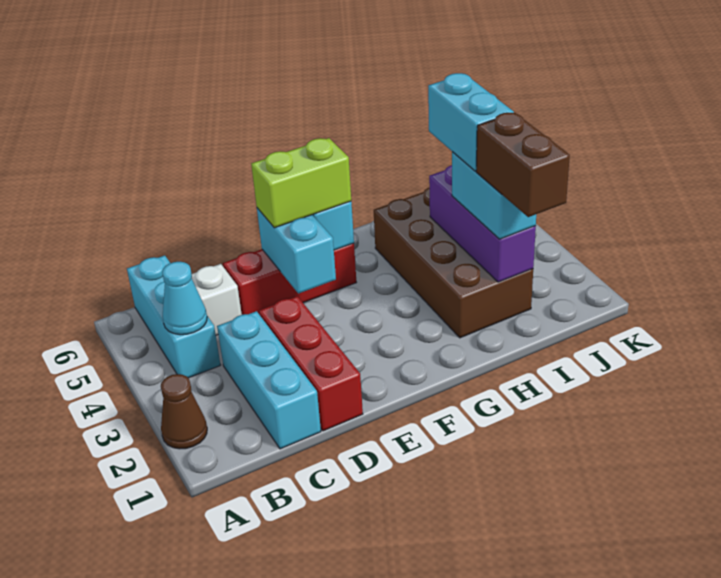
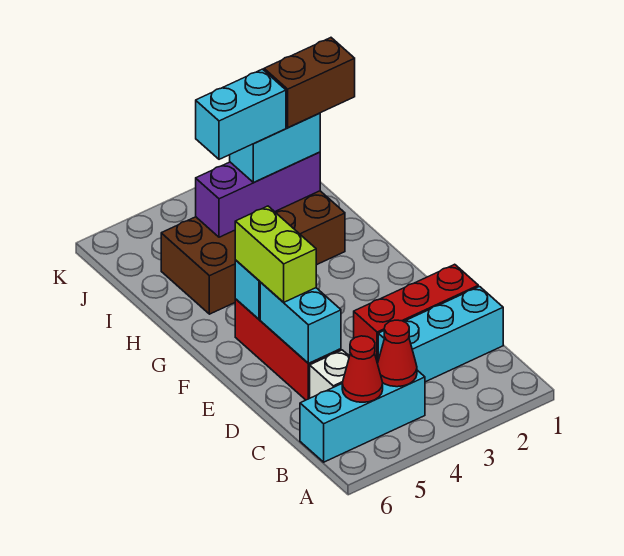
brown cone A2 level 1 -> none
cyan cone B4 level 2 -> red cone B4 level 2
none -> red cone B5 level 2
cyan brick E4:E5 level 2 -> cyan brick D5:E5 level 2

